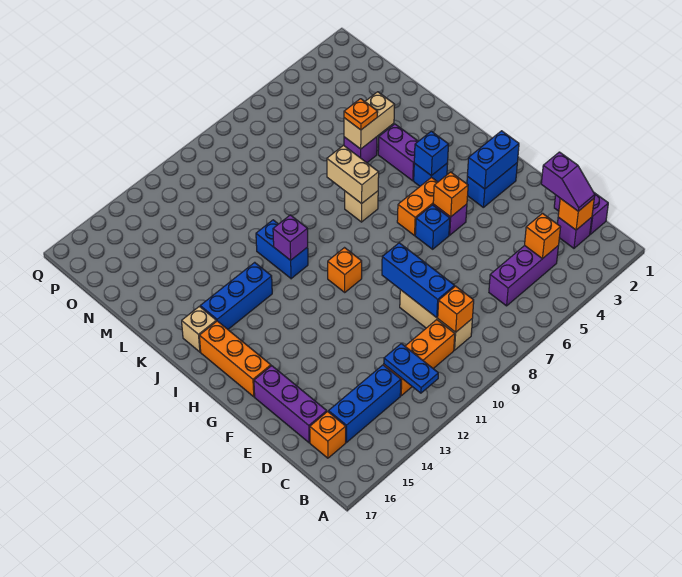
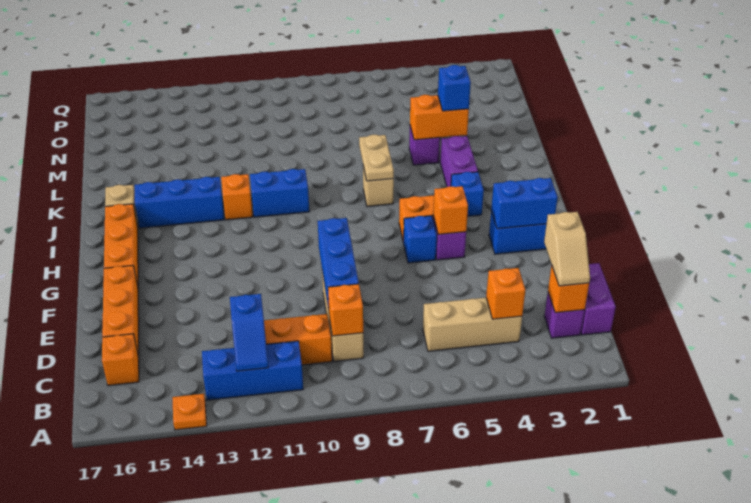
blue plate B12:C12 level 2 -> blue slope B12:C12 level 2 top C
purple slope C2:D2 level 3 top D -> tan slope C2:D2 level 3 top D
purple brick C4:C6 level 1 -> tan brick C4:C6 level 1
blue brick C13:C15 level 1 -> blue brick B11:B13 level 1
purple brick D16:F16 level 1 -> orange brick D16:F16 level 1
orange brick H10 level 1 -> orange brick J12 level 1
blue brick I4 level 2 -> blue brick L4 level 3
tan brick J7:K7 level 2 -> tan plate J7:K7 level 2
blue brick J11:K11 level 1 -> blue brick J10:J11 level 1
purple brick J11 level 2 -> none
tan brick L4:L5 level 2 -> orange brick L4:L5 level 2
orange plate L5 level 3 -> orange plate A14 level 1

